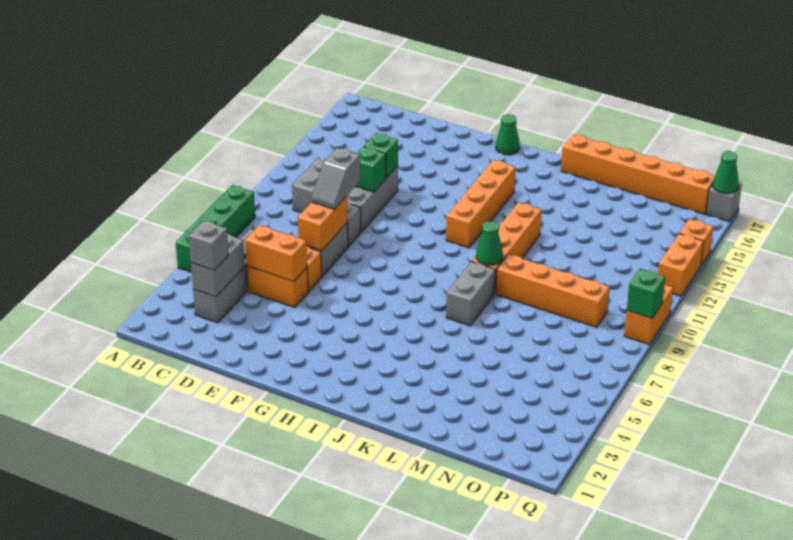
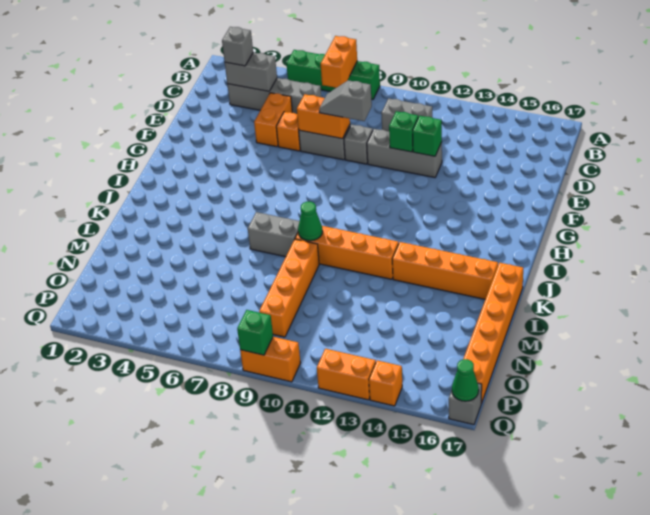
orange brick D5:E5 level 2 -> orange brick A7:B7 level 2
green cone H17 level 1 -> none
orange brick I11:I14 level 1 -> orange brick K13:K16 level 1

